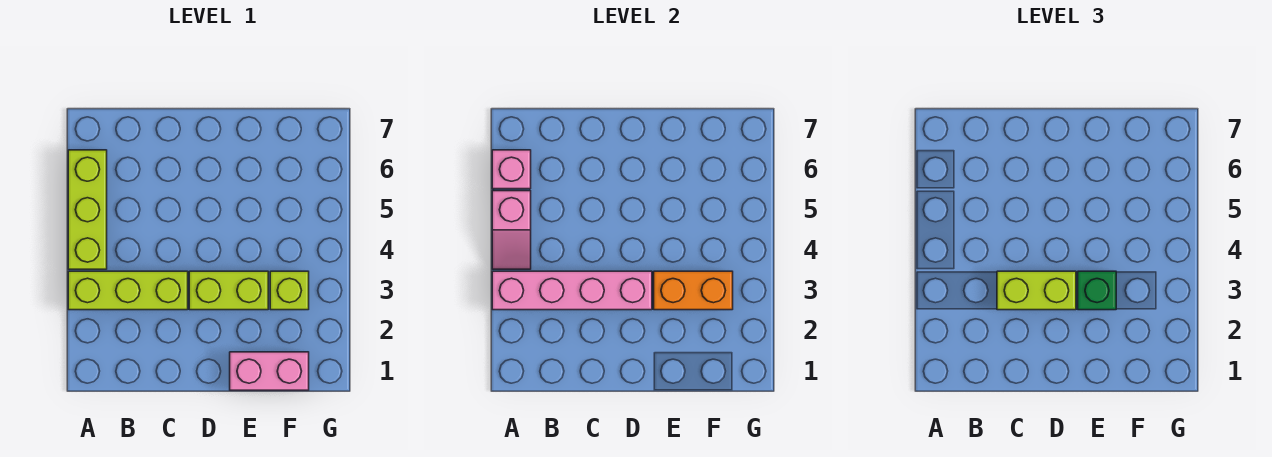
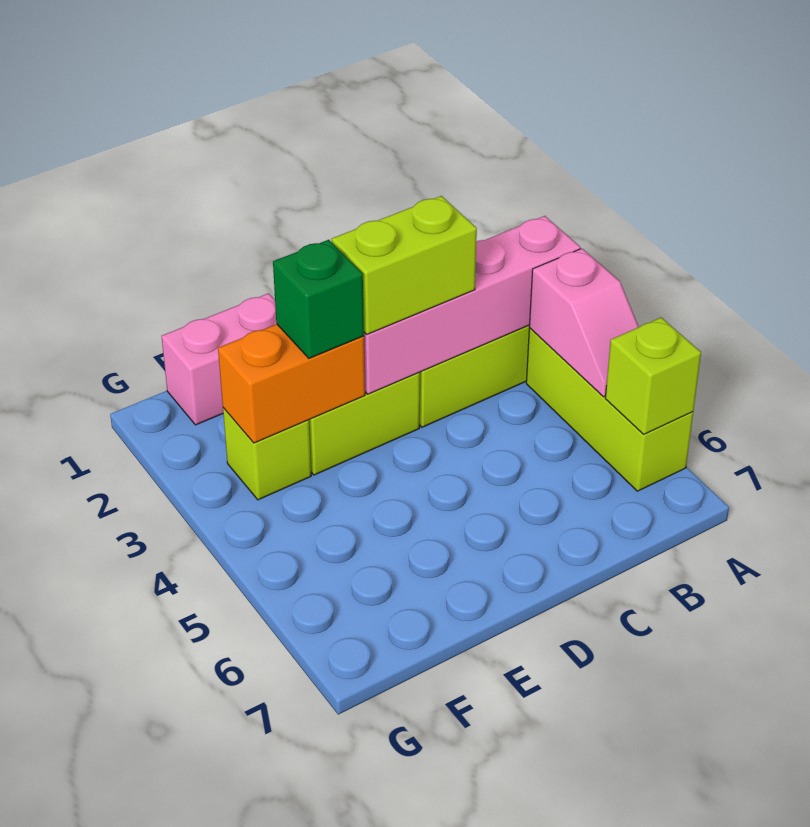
pink slope A4:A5 level 2 top 5 -> pink slope A4:A5 level 2 top 4
pink brick A6 level 2 -> lime brick A6 level 2

